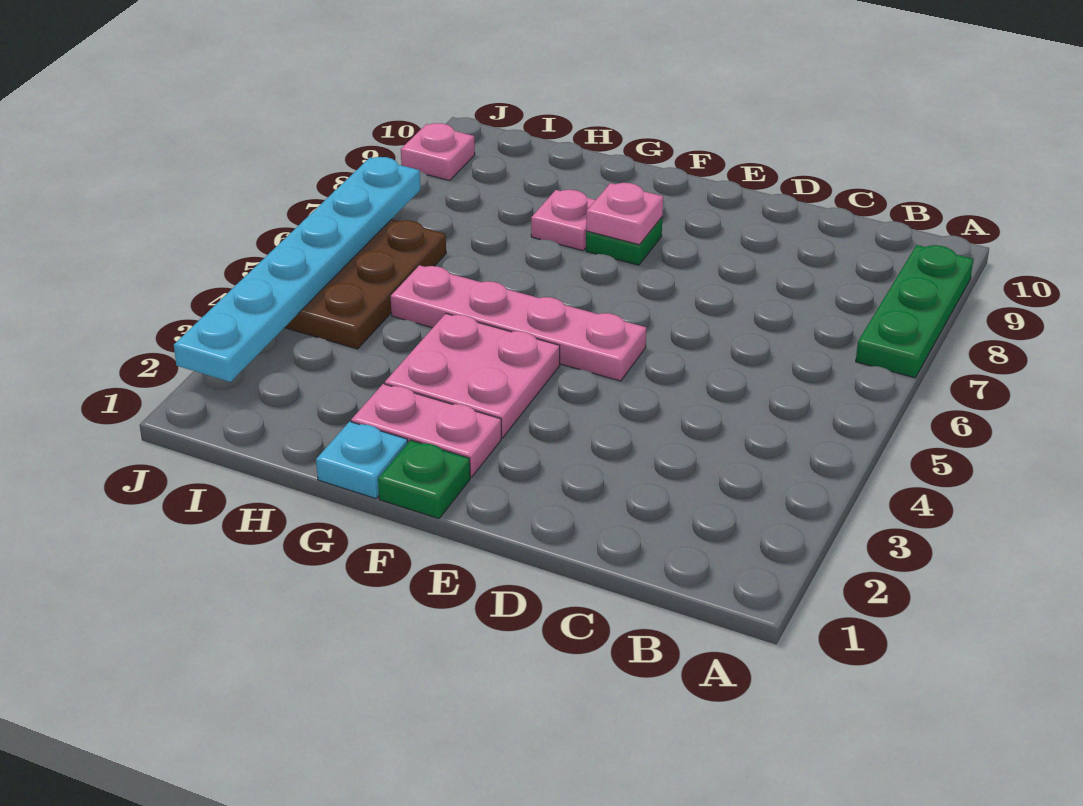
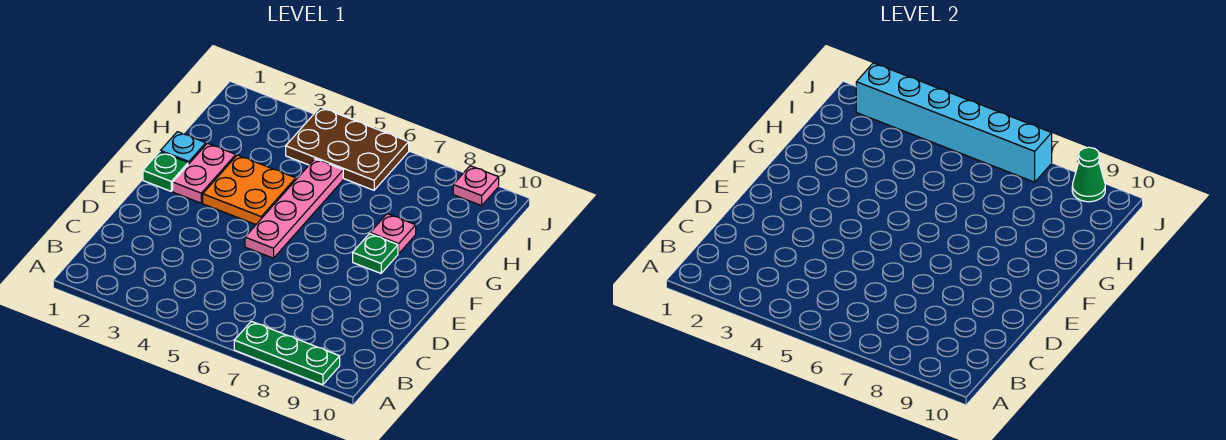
pink plate F3:G4 level 1 -> orange plate F3:G4 level 1
pink plate F8 level 2 -> none
cyan plate J2:J7 level 2 -> cyan brick J2:J7 level 2
none -> green cone J9 level 2

